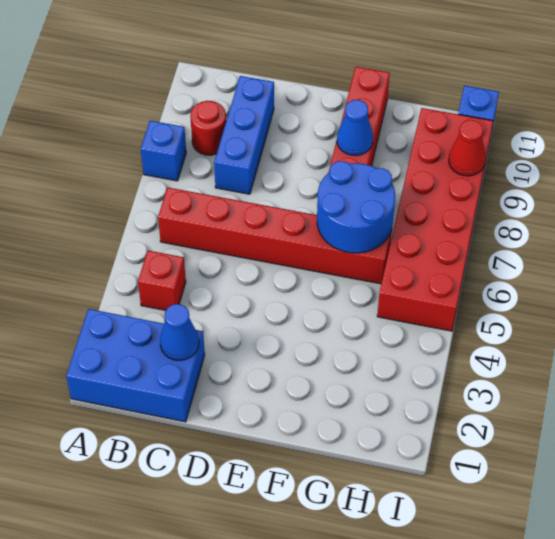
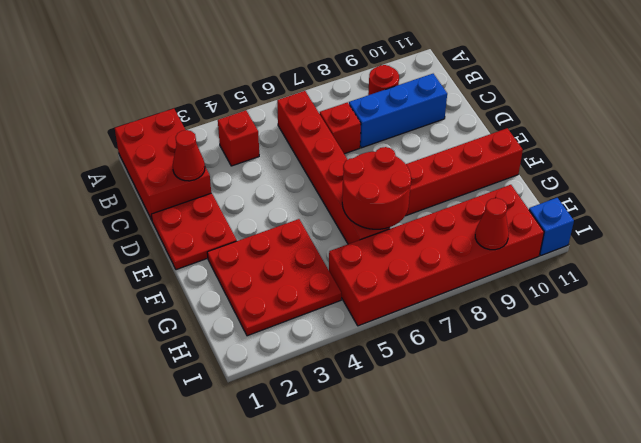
blue brick A1:C2 level 1 -> red brick A1:C2 level 1
blue brick A8 level 1 -> none
blue cone C2 level 2 -> red cone C2 level 2
none -> red brick C7 level 1
none -> red plate D1:E2 level 1
none -> red plate F2:H4 level 1
blue round brick F6:G7 level 2 -> red round brick F6:G7 level 2
blue cone F9 level 2 -> none

